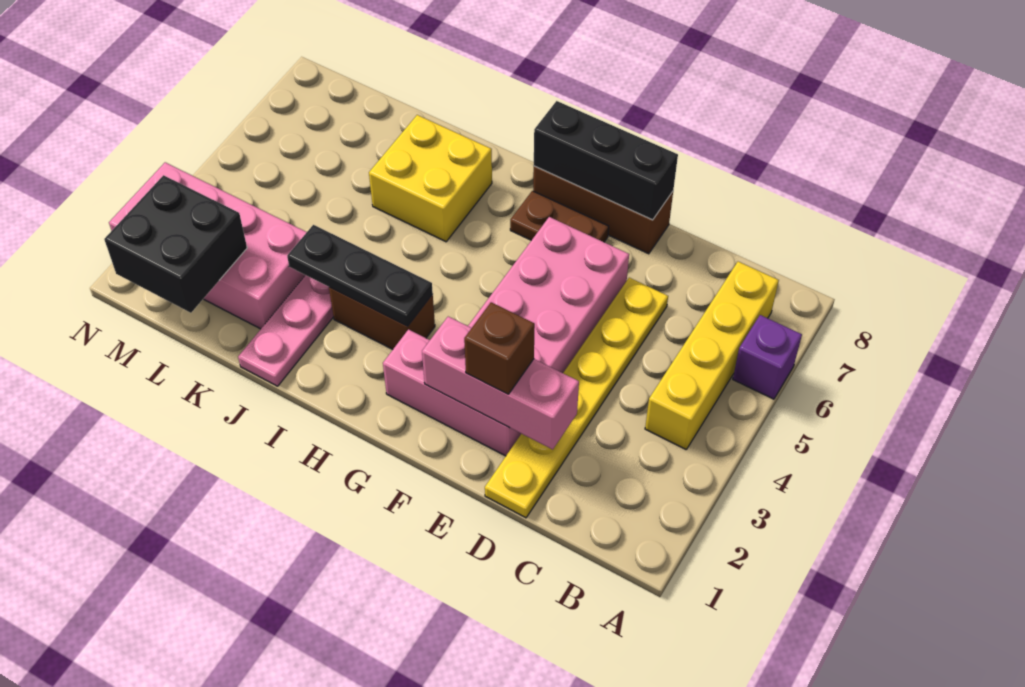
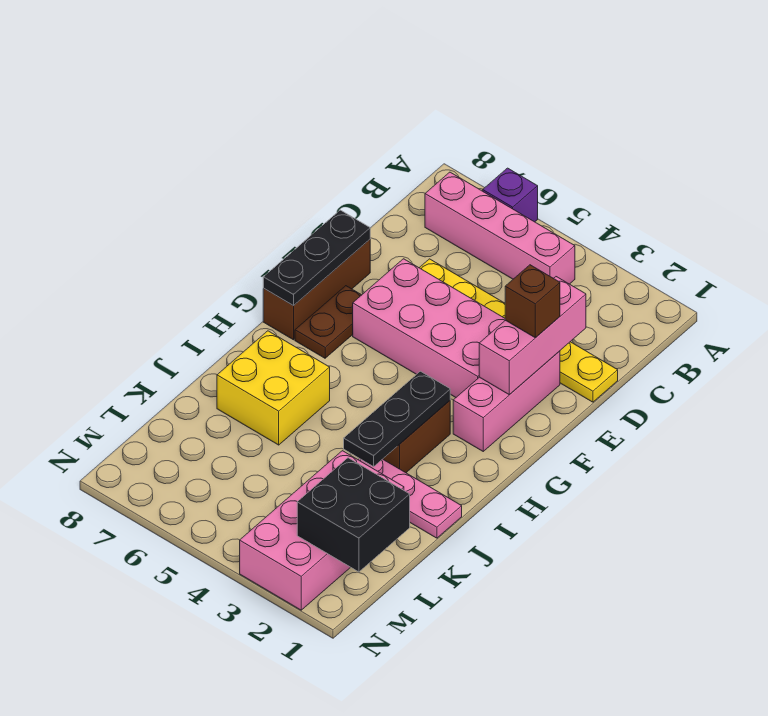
yellow brick B4:B7 level 1 -> pink brick B4:B7 level 1
black brick E8:G8 level 2 -> black plate E8:G8 level 2

